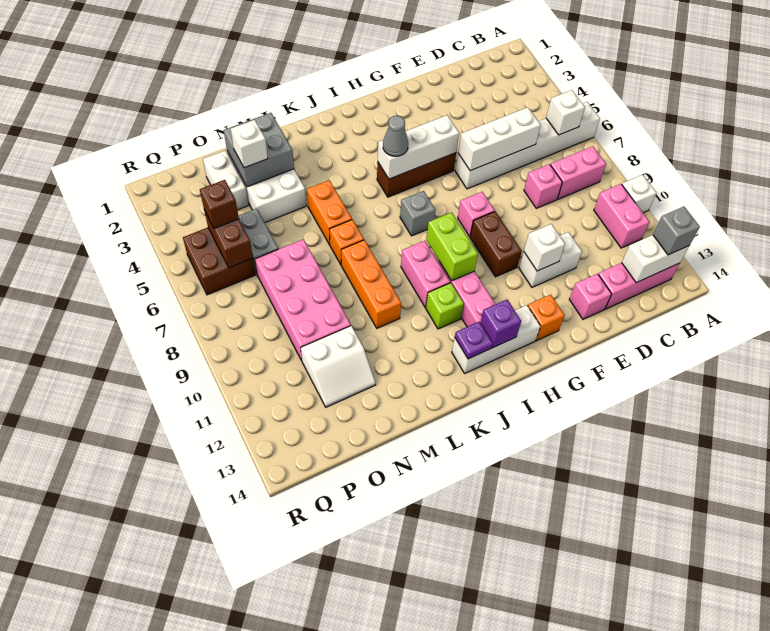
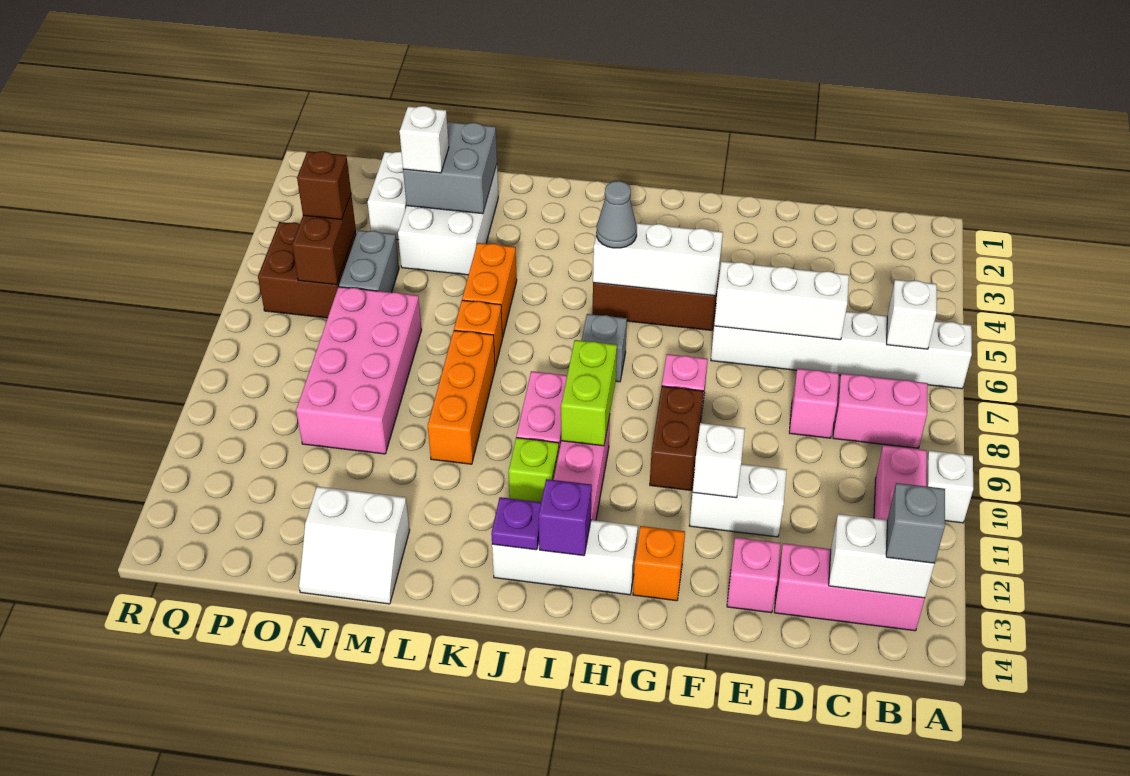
white slope N11:O12 level 1 top 11 -> white slope M13:N14 level 1 top 13

